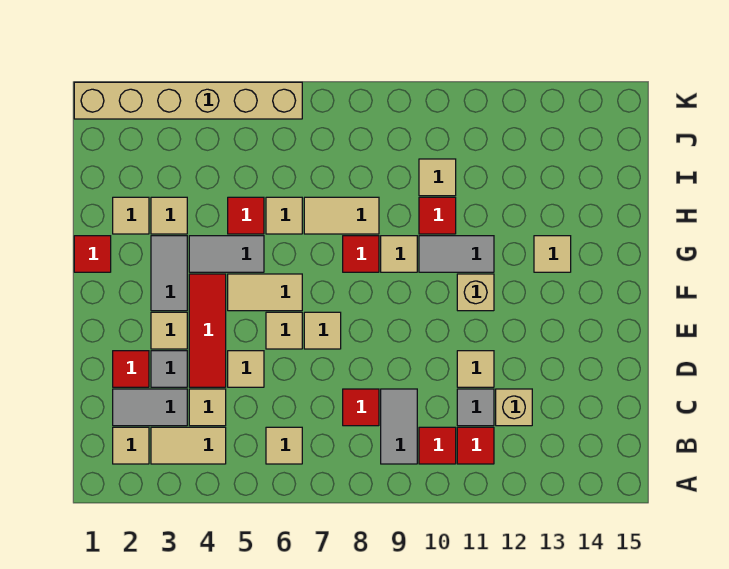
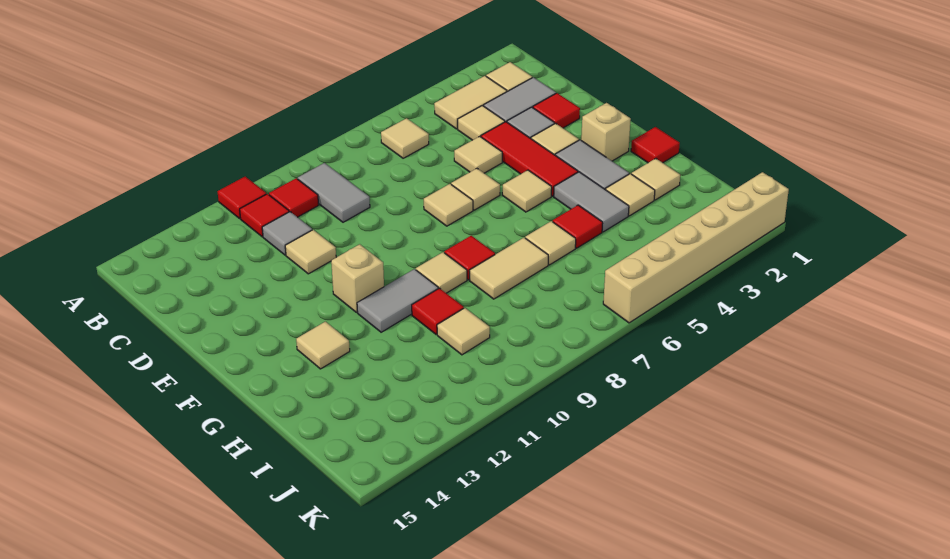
red tile C8 level 1 -> red tile A11 level 1
tan brick C12 level 1 -> tan brick F2 level 1
tan tile F5:F6 level 1 -> tan tile F5 level 1
grey tile G4:G5 level 1 -> grey tile G4:H4 level 1

